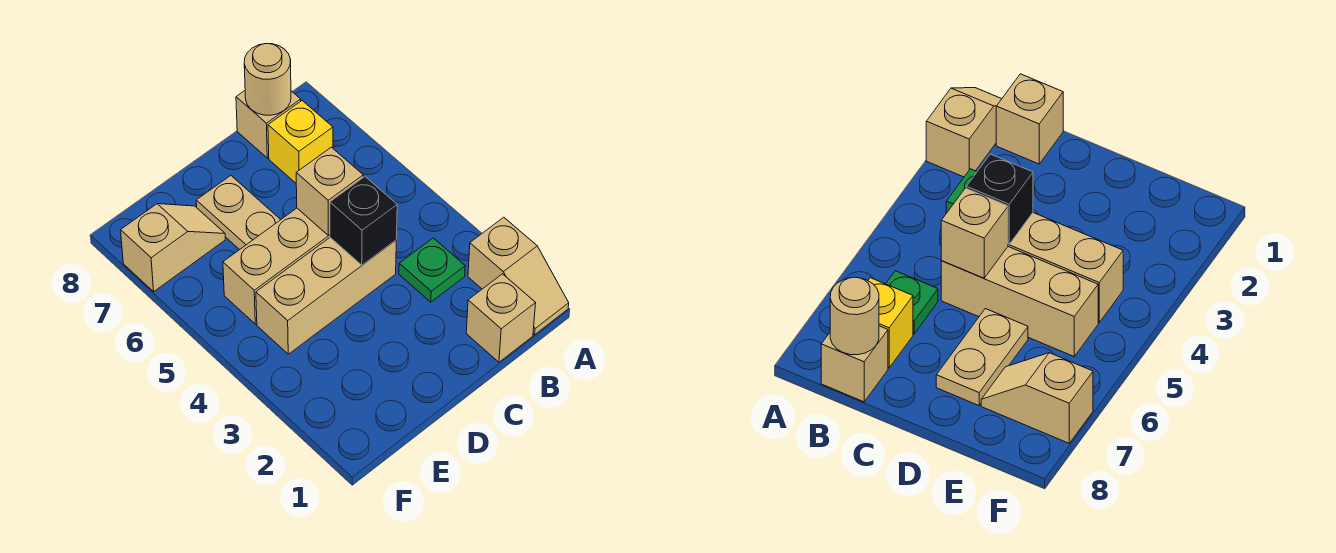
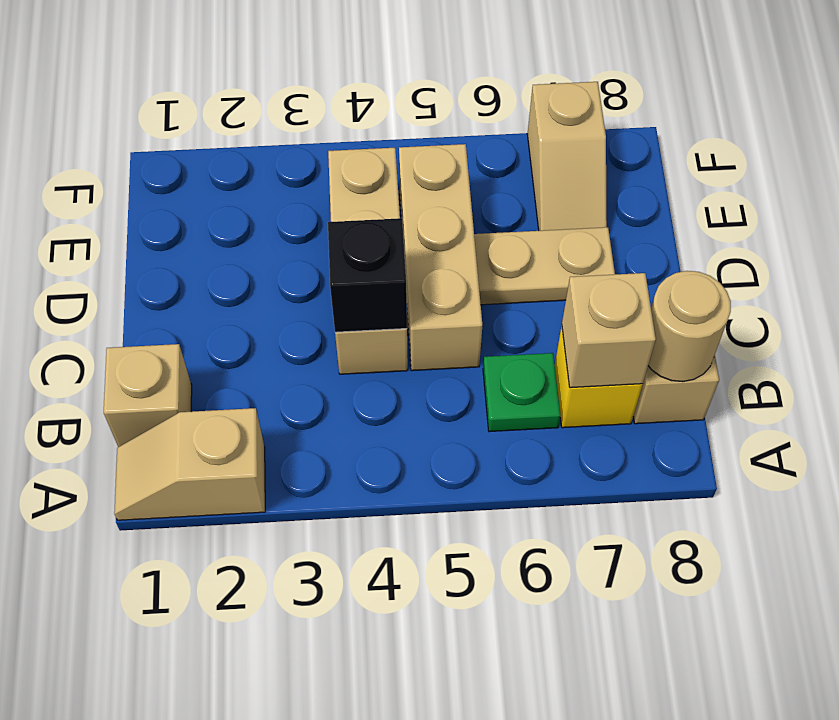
green plate B3 level 1 -> none
tan brick C5 level 2 -> tan brick B7 level 2

